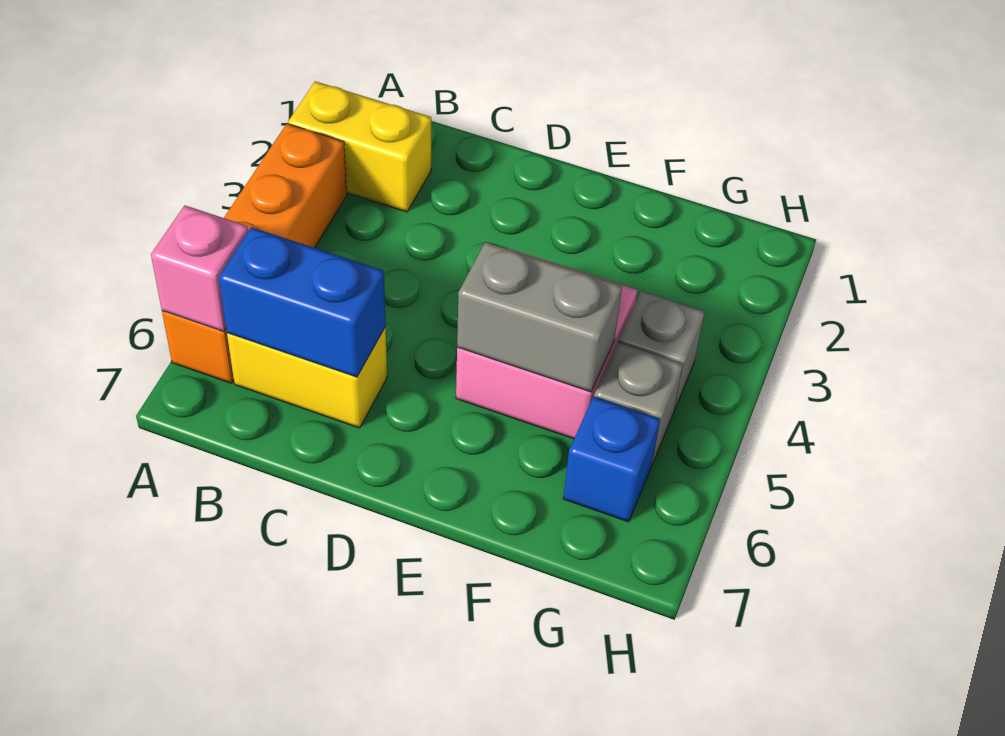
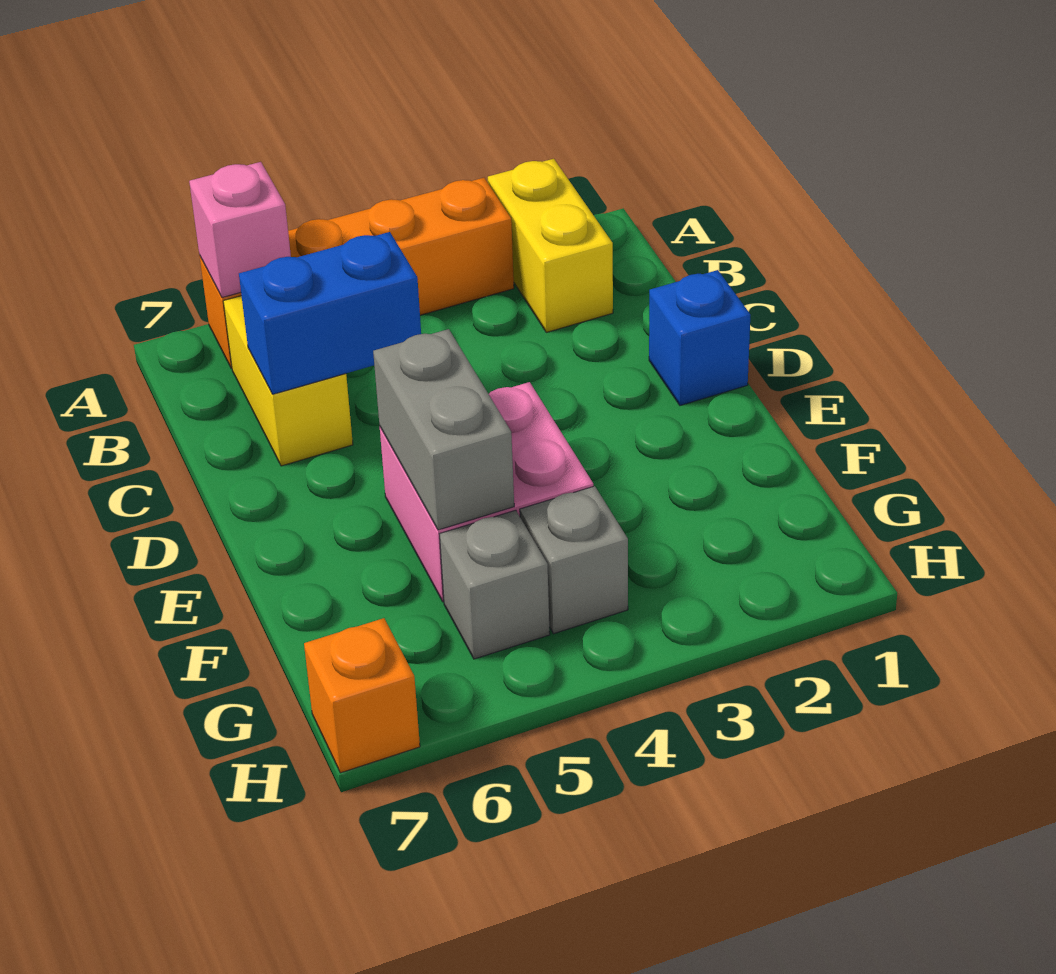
blue brick B6:C6 level 2 -> blue brick C5:C6 level 2
blue brick G6 level 1 -> blue brick D1 level 1
none -> orange brick H7 level 1

